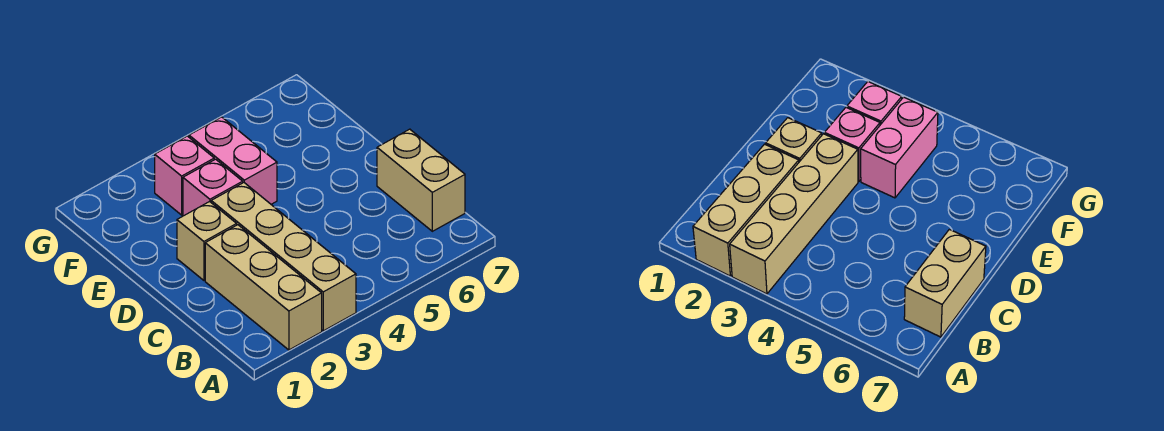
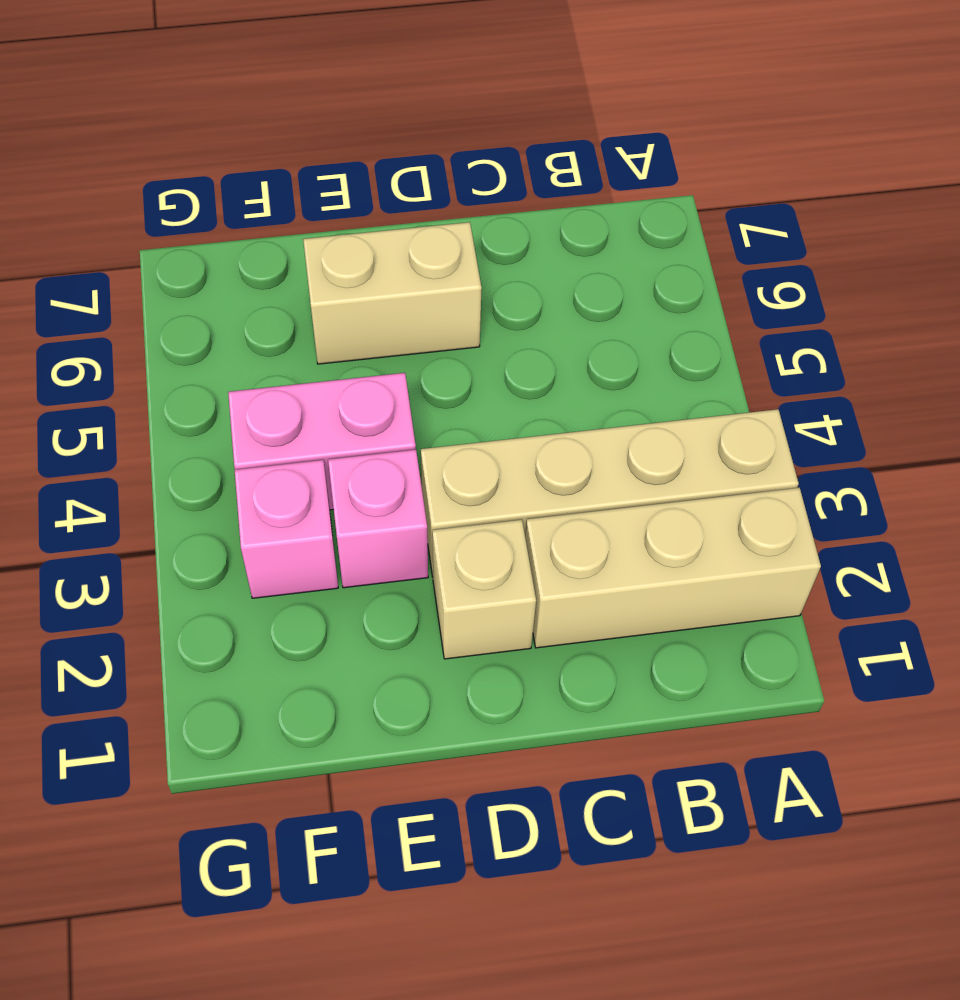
tan brick B7:C7 level 1 -> tan brick D6:E6 level 1

